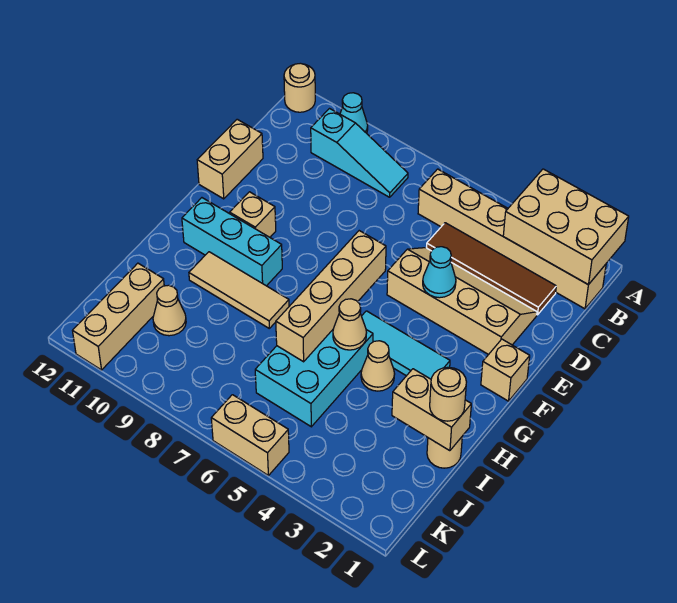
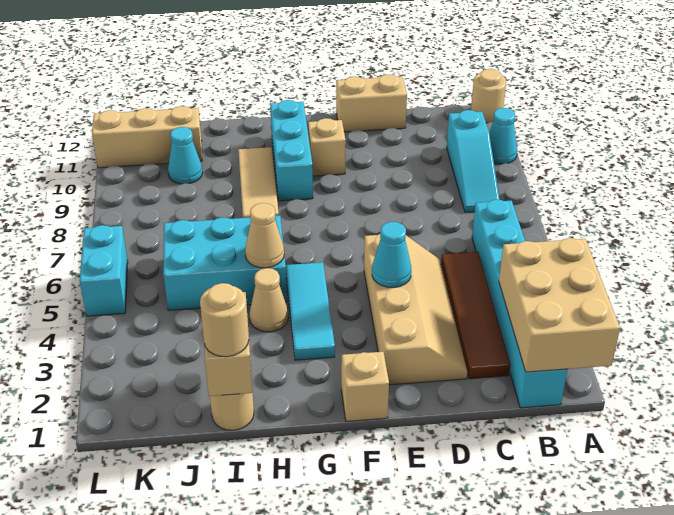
tan brick B1:B6 level 1 -> cyan brick B1:B6 level 1
tan brick F6:I6 level 2 -> none
tan cone J10 level 1 -> cyan cone J10 level 1
tan brick L5:L6 level 1 -> cyan brick L5:L6 level 1

